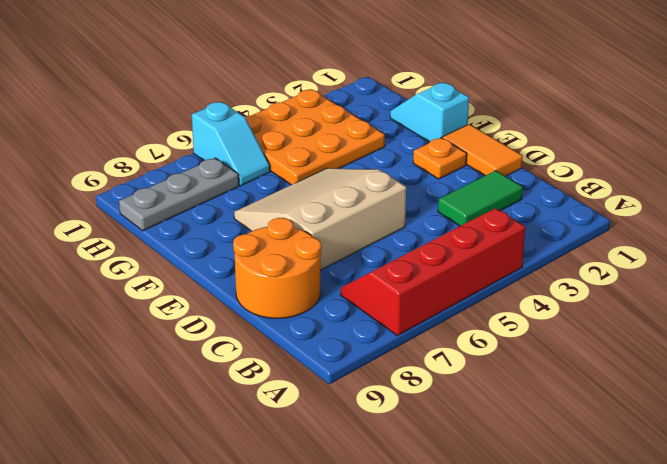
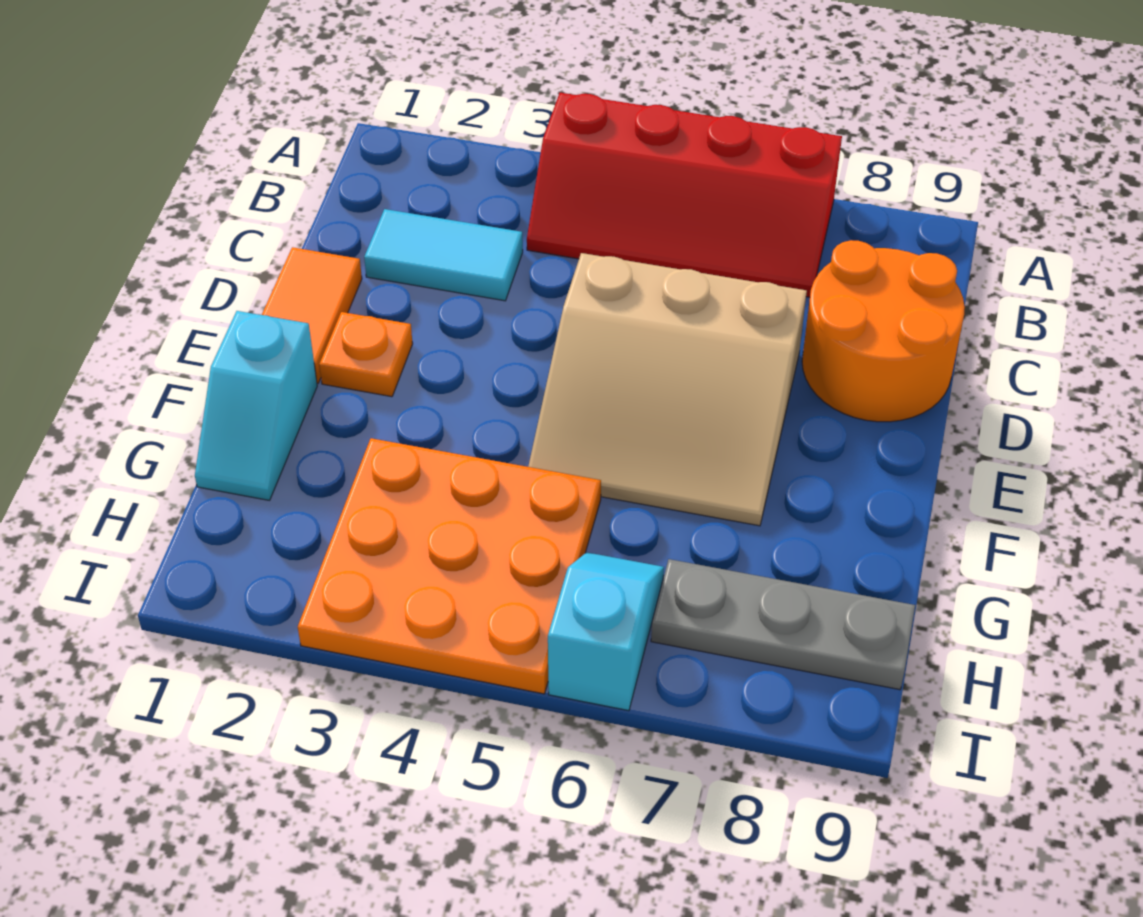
green tile C2:C3 level 1 -> cyan tile C2:C3 level 1

